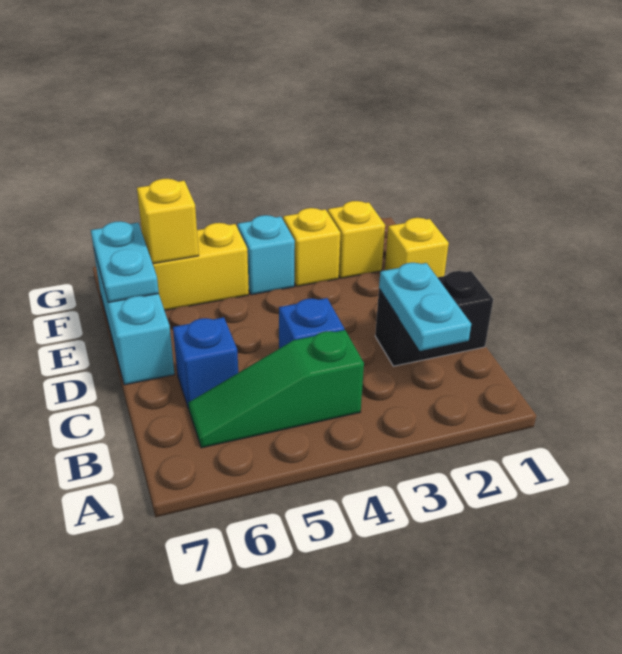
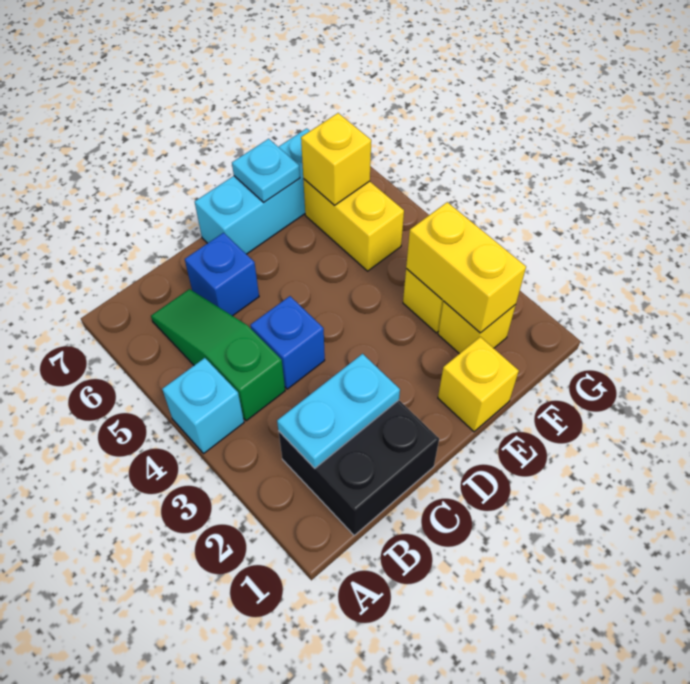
black brick C1:C2 level 1 -> black brick B1:C2 level 1
cyan plate E7:F7 level 2 -> cyan plate E7 level 2
none -> yellow brick F2:F3 level 2
cyan brick F4 level 1 -> cyan brick A4 level 1

